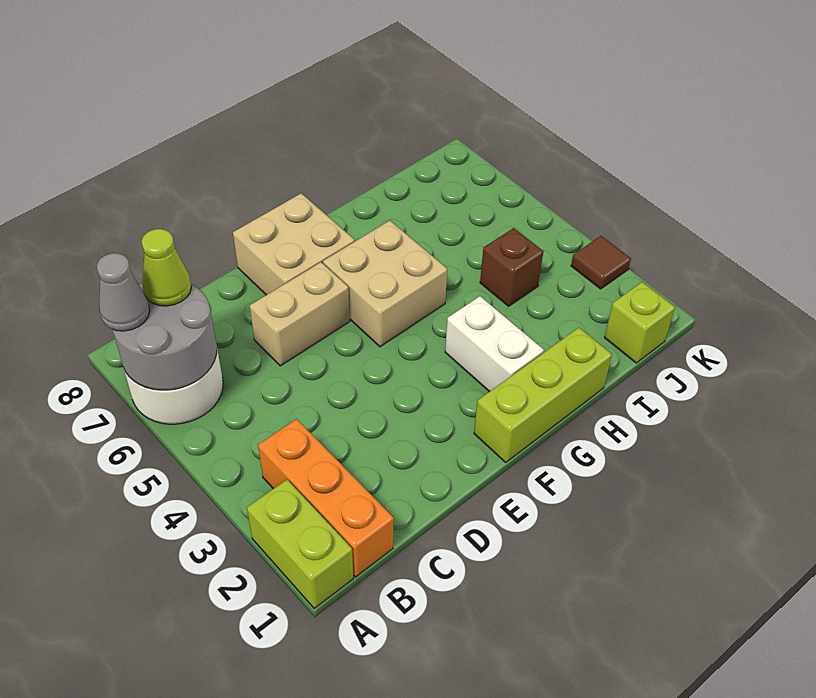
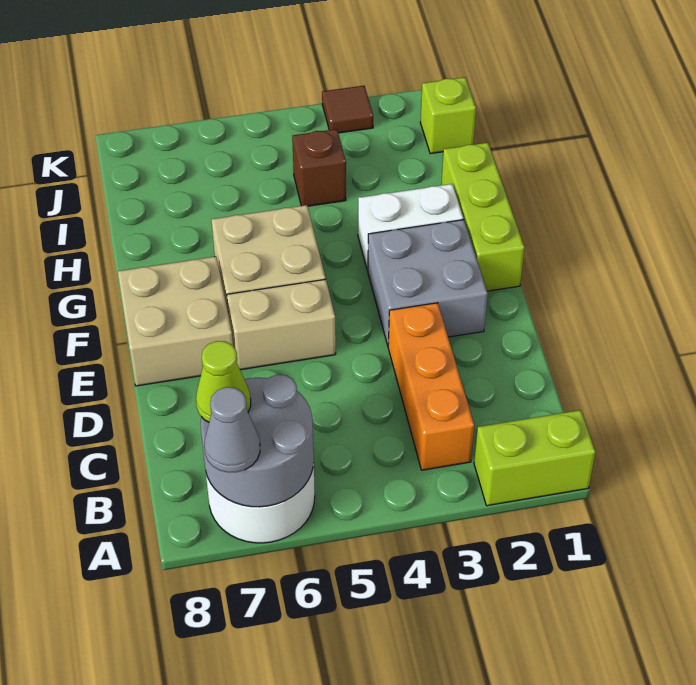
orange brick B1:B3 level 1 -> orange brick B3:D3 level 1
tan brick D6:E6 level 1 -> tan brick E5:E6 level 1
none -> grey brick E2:F3 level 1

